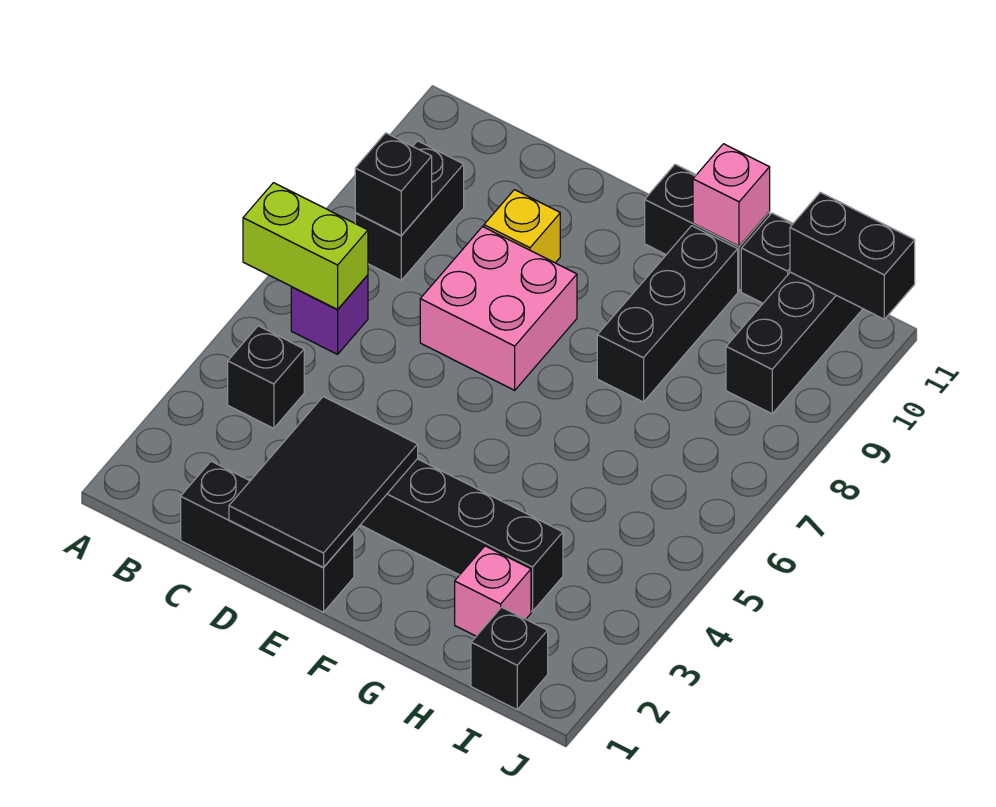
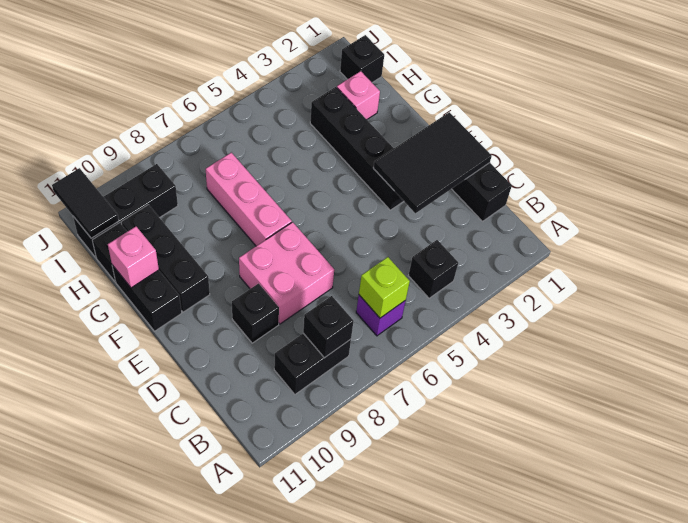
lime brick A6:B6 level 2 -> lime brick B6 level 2
yellow brick D9 level 1 -> black brick D9 level 1
none -> pink brick F7:H7 level 1
black brick G8:G10 level 1 -> black brick F10:H10 level 1
black brick I11:J11 level 2 -> black tile I11:J11 level 2

